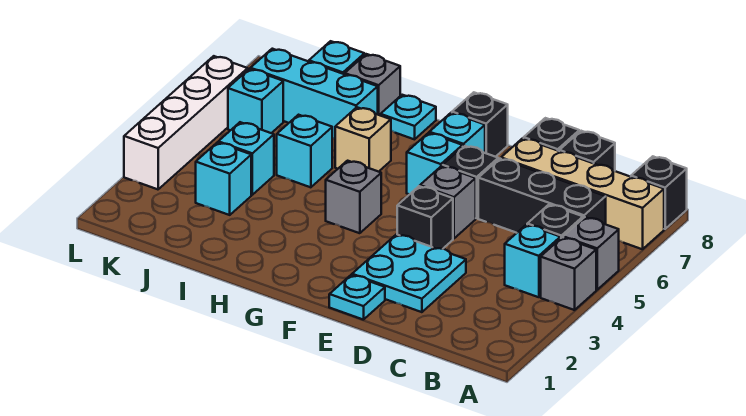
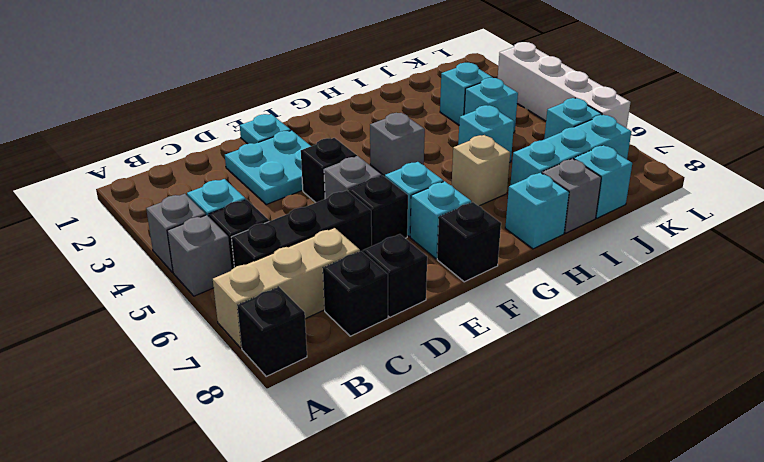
tan brick A7:D7 level 1 -> tan brick A7:C7 level 1
cyan plate H8 level 1 -> cyan brick H8 level 1

